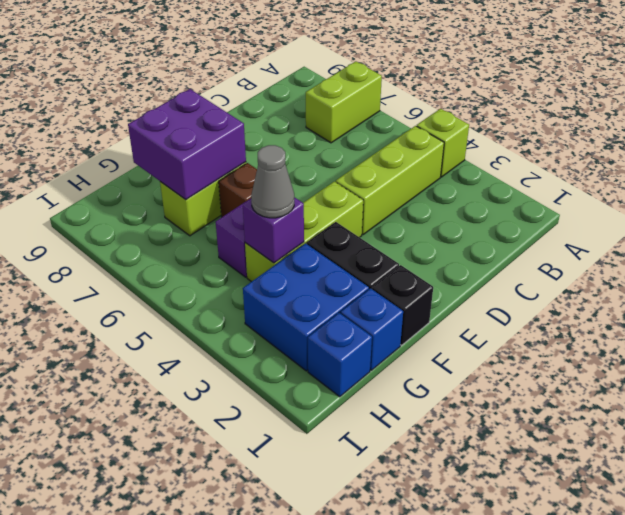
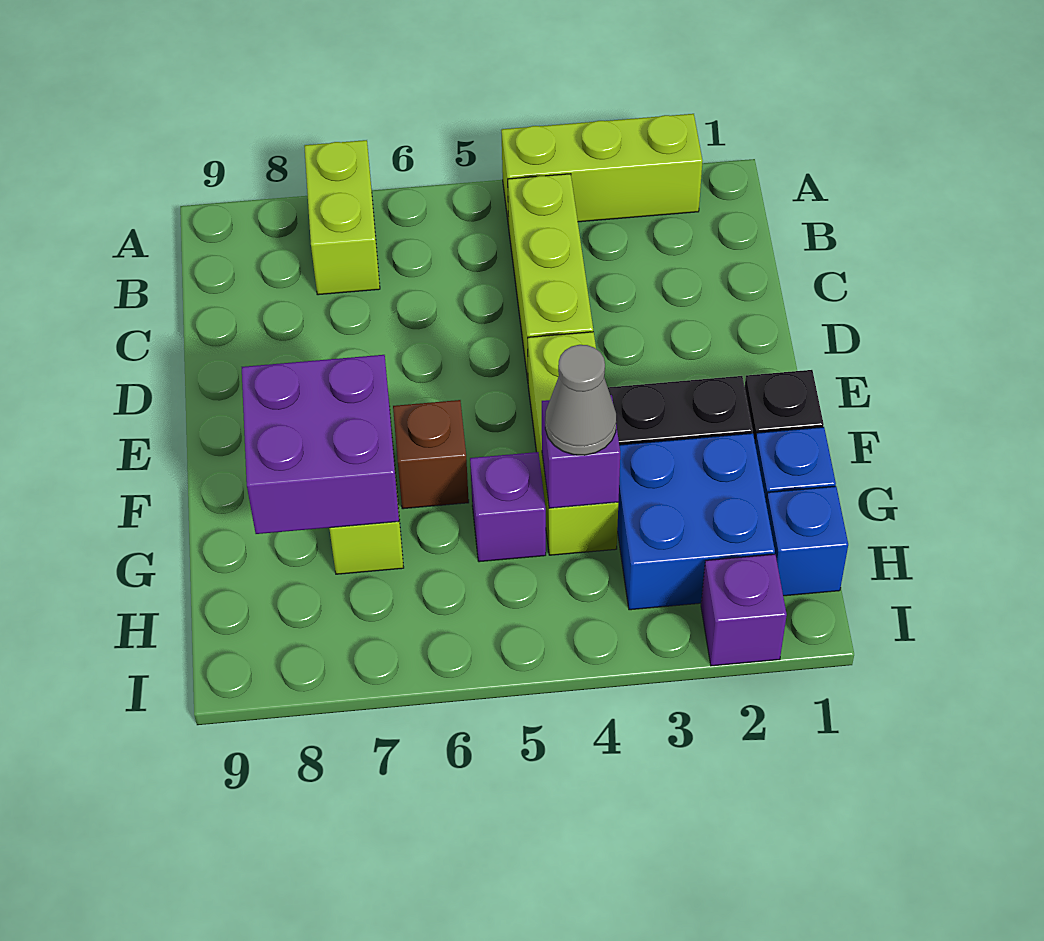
lime brick A4 level 1 -> lime brick A2:A4 level 1
none -> purple brick I2 level 1

